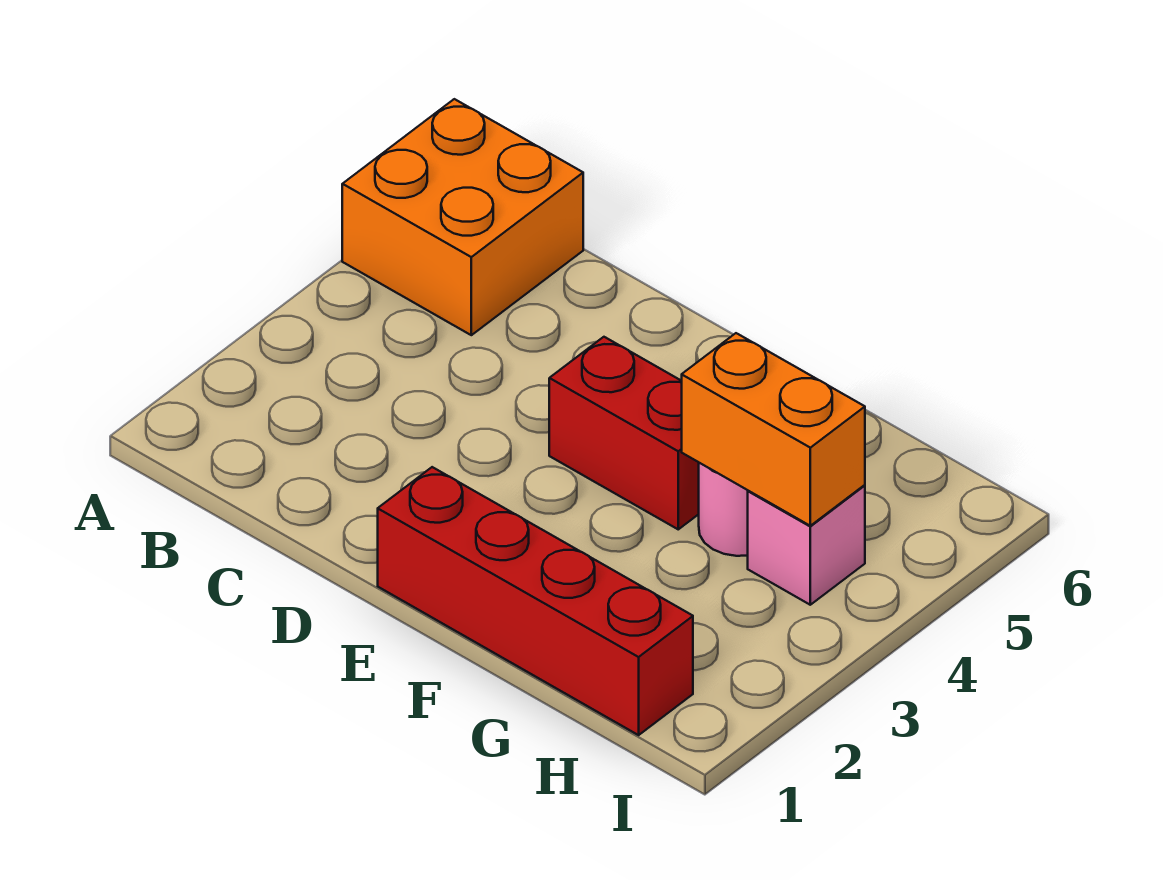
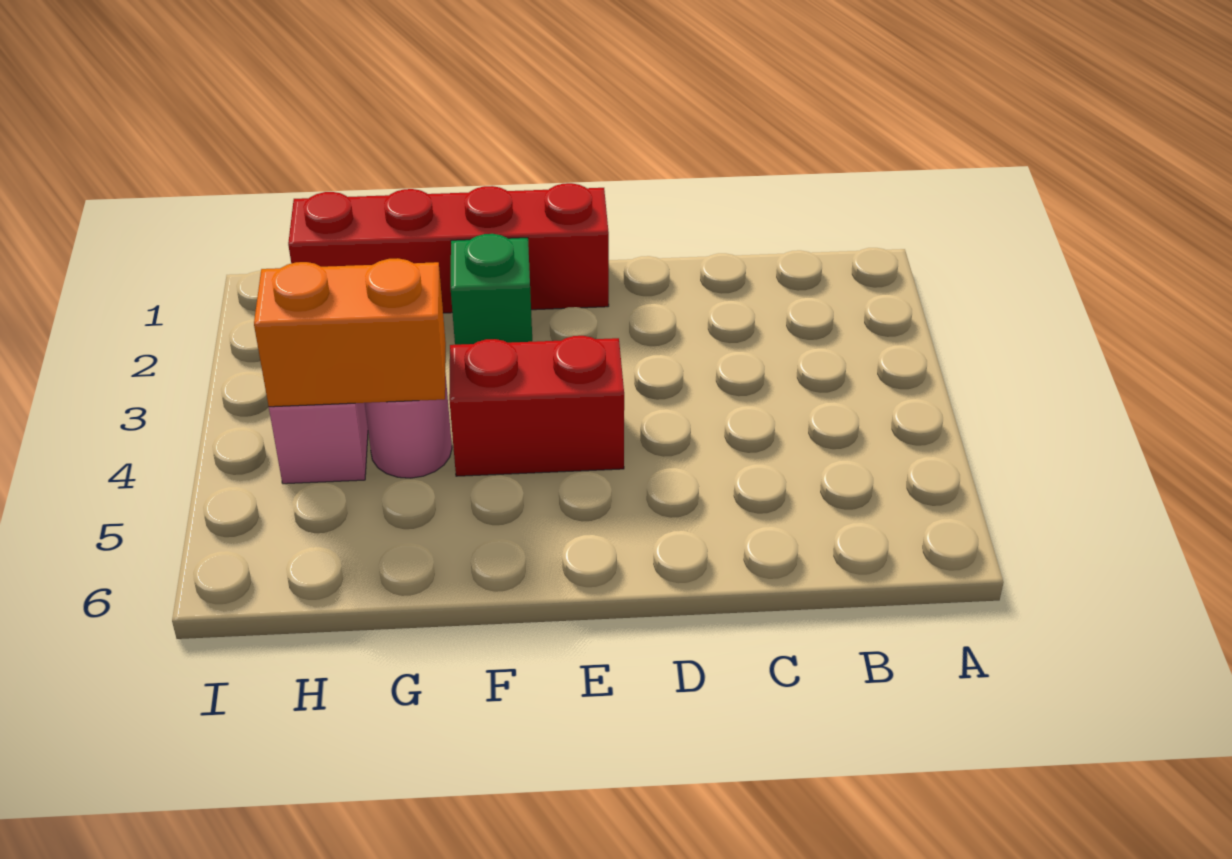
orange brick A5:B6 level 1 -> none
none -> green brick F2 level 1

